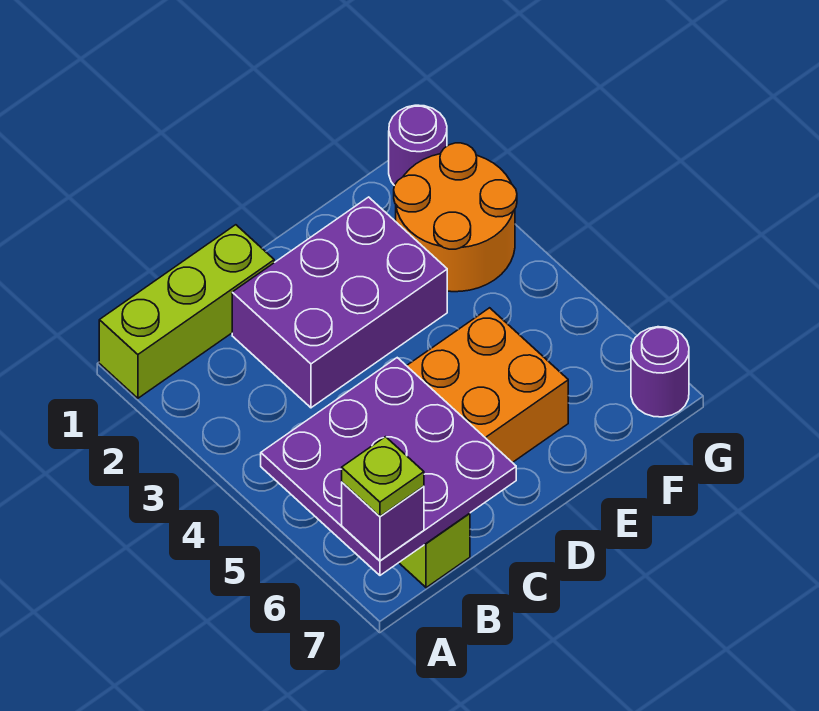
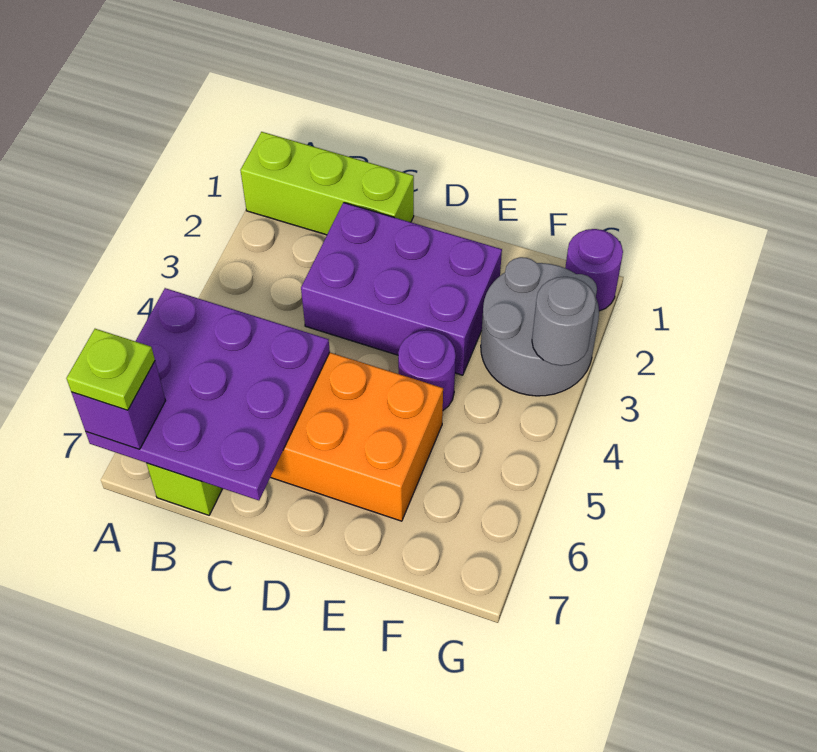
orange round brick F2:G3 level 1 -> grey round brick F2:G3 level 1
none -> grey round brick G3 level 2
purple round brick G7 level 1 -> purple round brick E4 level 1

